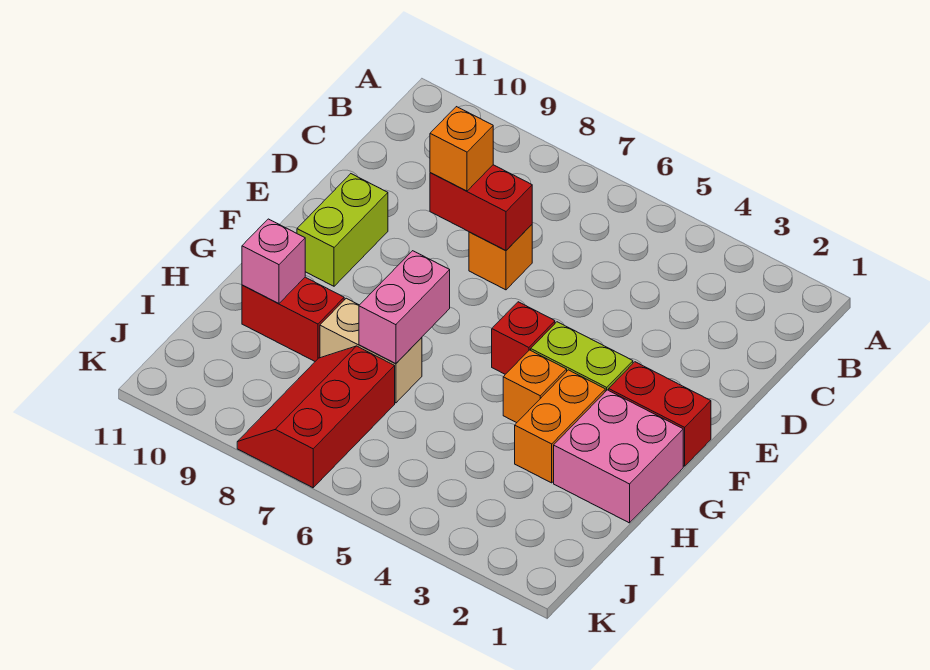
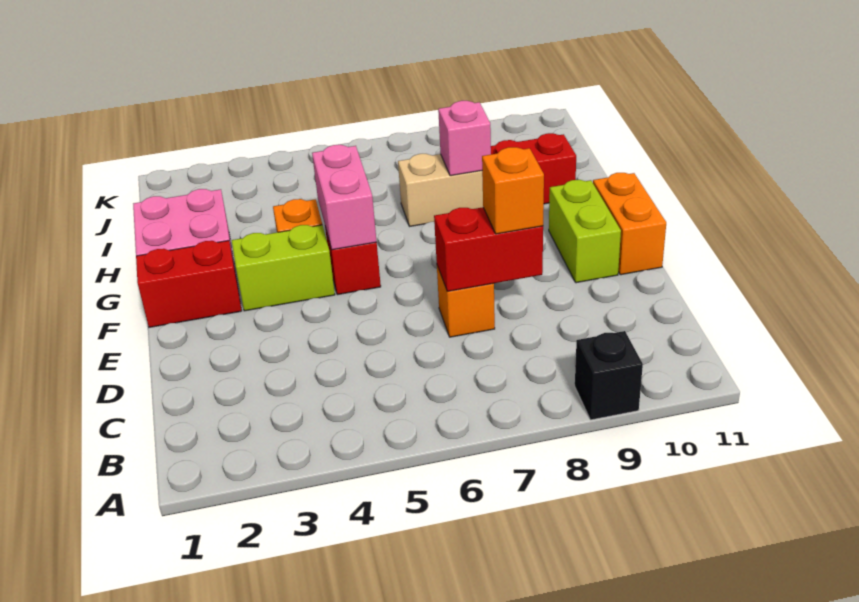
none -> black brick A9 level 1
orange brick G3:H3 level 1 -> orange brick E11:F11 level 1
pink brick G7:H7 level 2 -> pink brick F5:G5 level 2
pink brick H10 level 2 -> pink brick H8 level 2
red slope I7:K8 level 1 top 7 -> none

